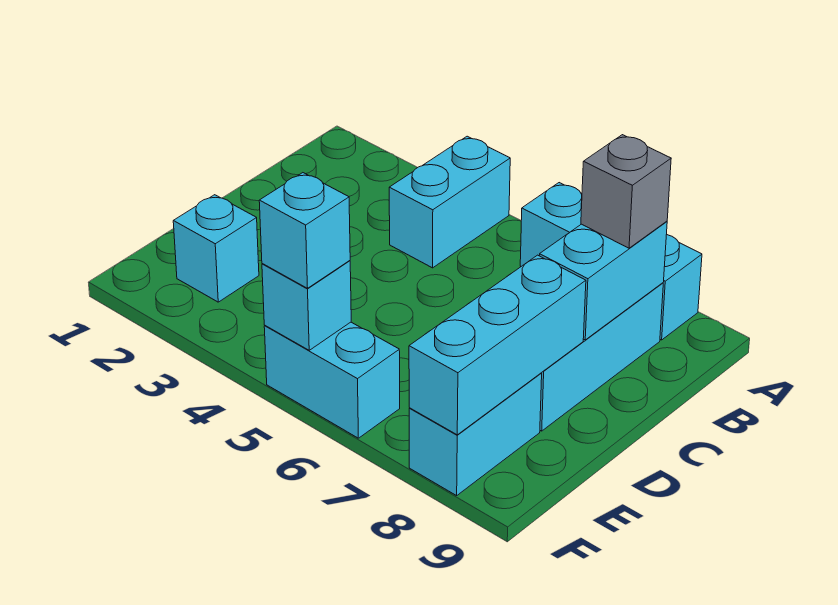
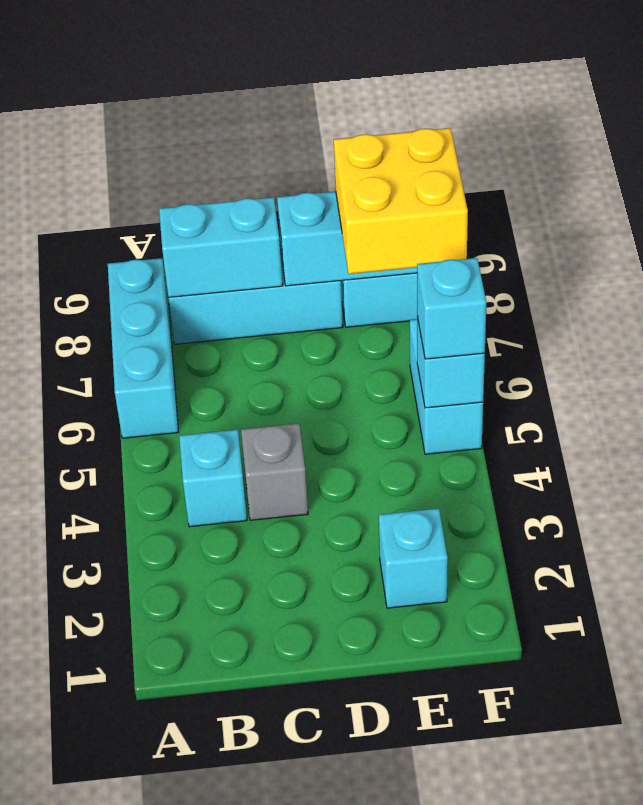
cyan brick A4:B4 level 1 -> cyan brick B4 level 1
grey brick B8 level 3 -> grey brick C4 level 1
none -> yellow brick E7:F8 level 3

